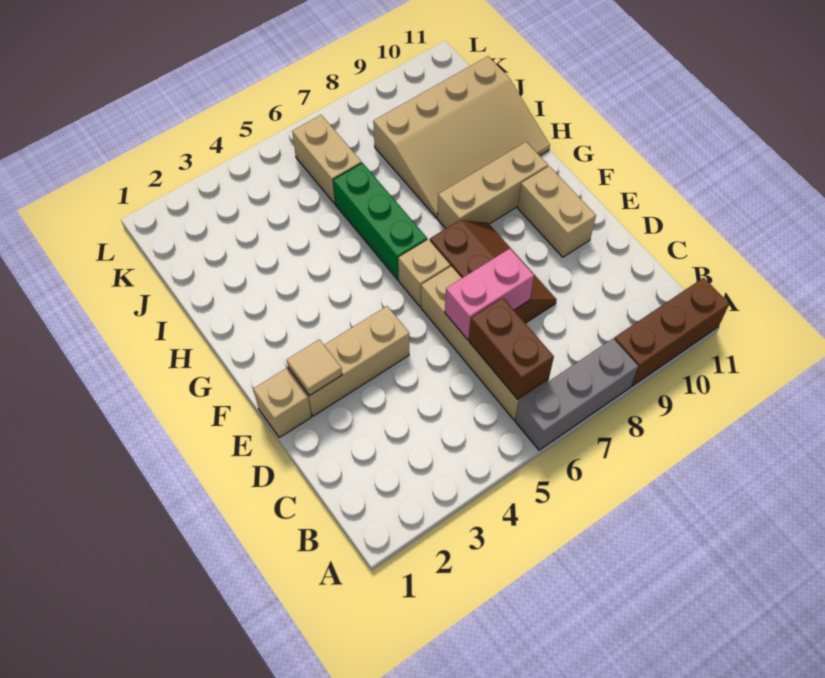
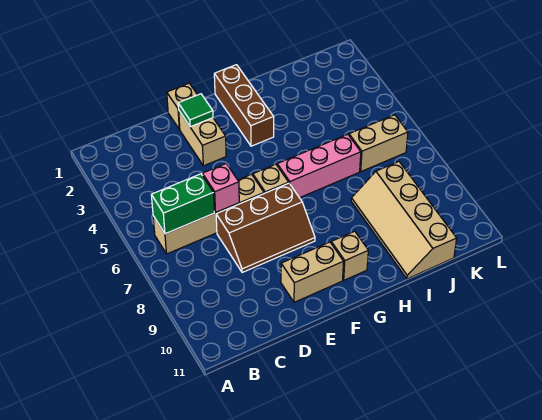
grey brick A6:A8 level 1 -> none
brown brick A9:A11 level 1 -> brown brick G1:G3 level 1
brown brick B6:C6 level 2 -> green brick B6:C6 level 2
pink brick D6:D7 level 2 -> pink brick D6 level 2
tan brick E2:E4 level 1 -> tan brick E2:E3 level 1
tan tile E2 level 2 -> green tile E2 level 2
green brick G6:I6 level 1 -> pink brick G6:I6 level 1
tan brick G8:G10 level 1 -> tan brick G10 level 1
tan slope H8:J11 level 1 top J -> tan slope I8:J11 level 1 top J

